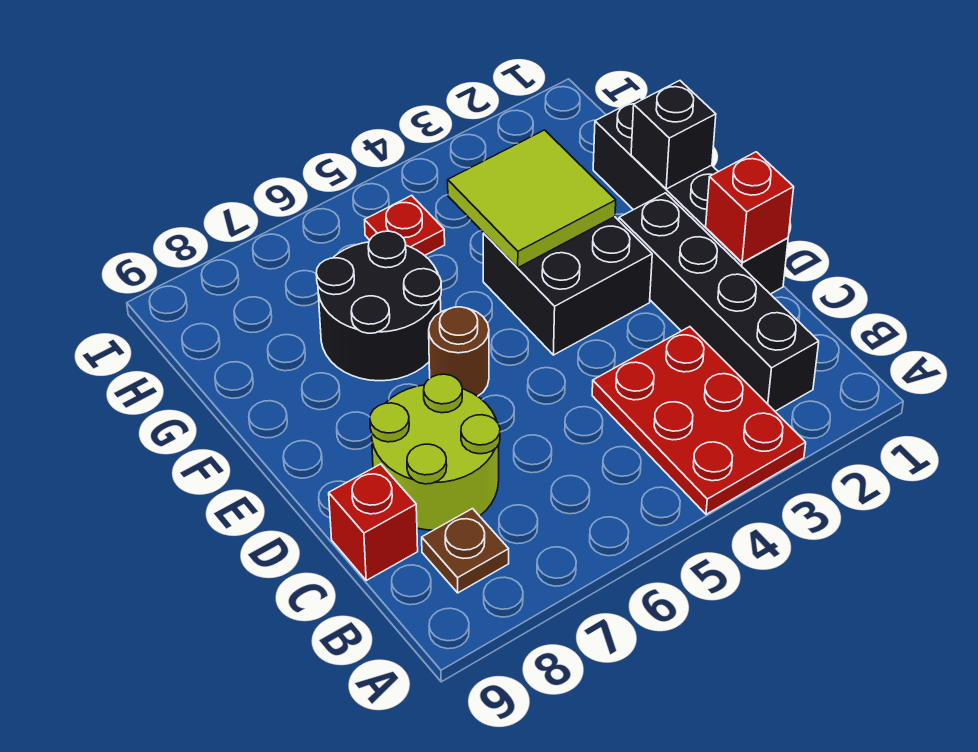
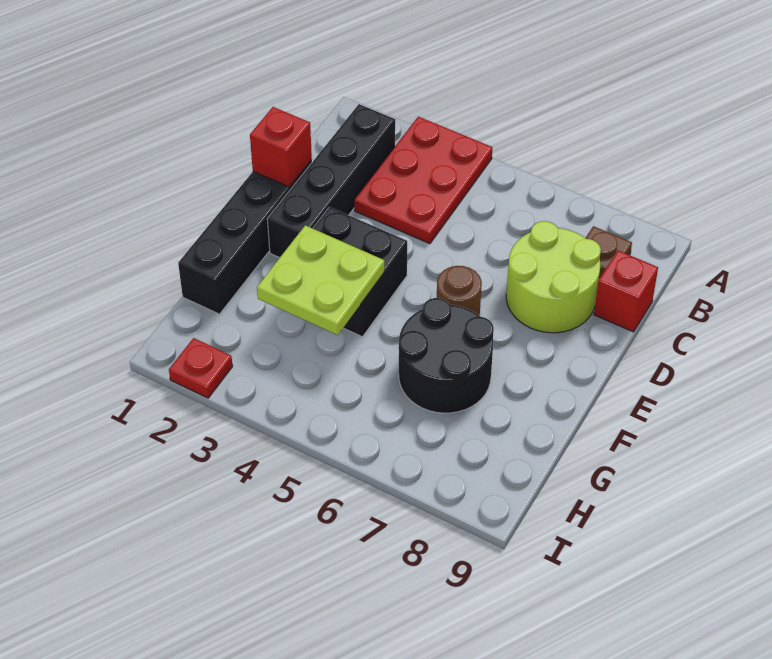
black brick F1 level 2 -> none
lime tile F3:G4 level 2 -> lime plate F3:G4 level 2
red plate H5 level 1 -> red plate I2 level 1

